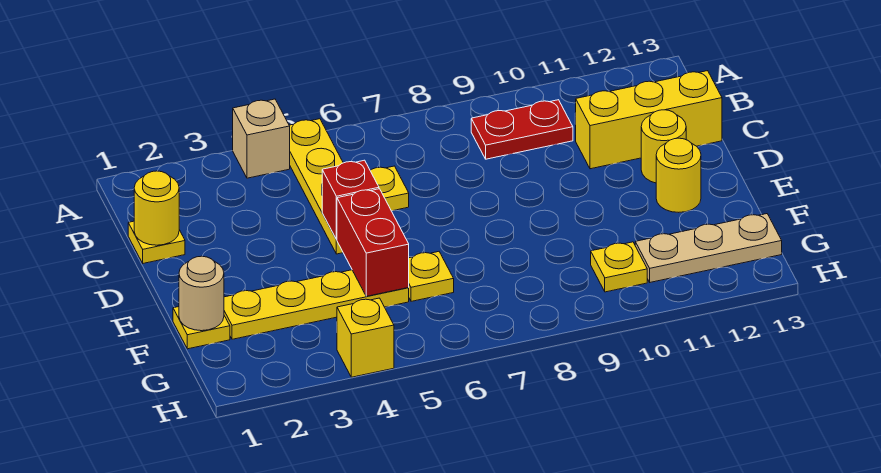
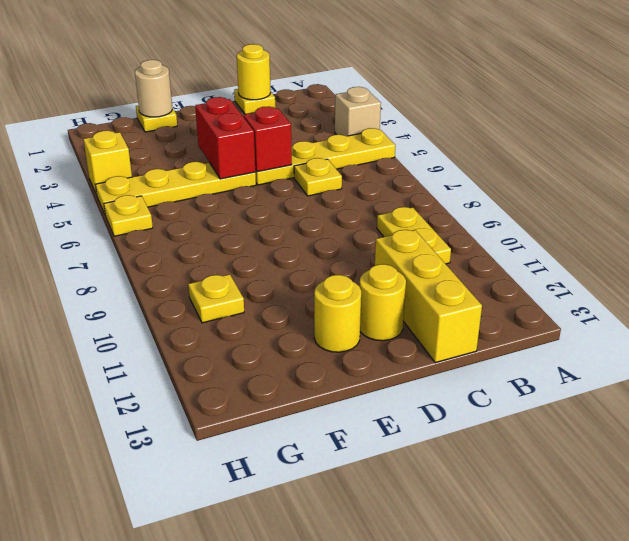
red plate B9:B10 level 1 -> yellow plate B9:B10 level 1
red brick E5:F5 level 2 -> red brick E4:E5 level 2
yellow plate F2:F5 level 1 -> yellow plate E5:H5 level 1
yellow plate F6 level 1 -> yellow plate H6 level 1
tan plate G11:G13 level 1 -> none

